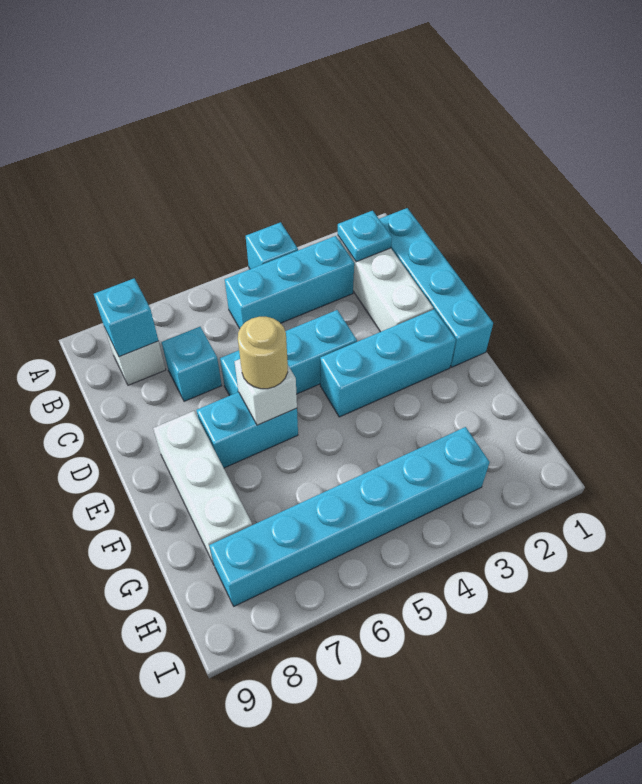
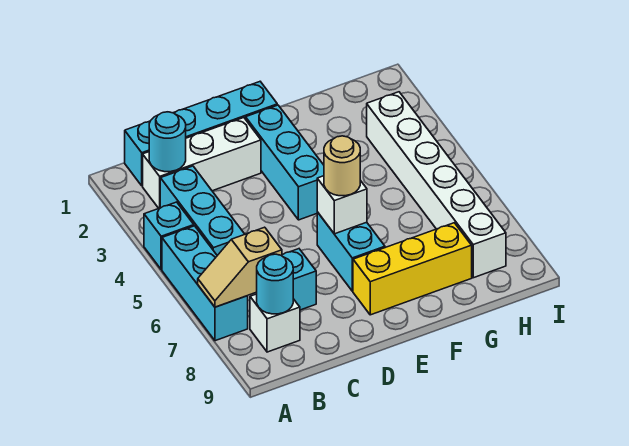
none -> tan slope A7:B7 level 2 top B
cyan plate B2 level 2 -> cyan round brick B2 level 2
cyan brick B8 level 2 -> cyan round brick B8 level 2
cyan brick D4:D6 level 1 -> cyan brick A5:A7 level 1
white brick E8:G8 level 1 -> yellow brick E8:G8 level 1
cyan brick H3:H8 level 1 -> white brick H3:H8 level 1

